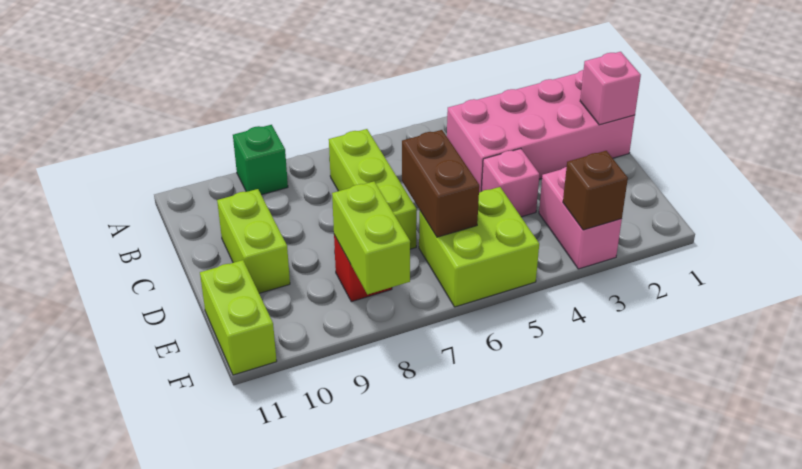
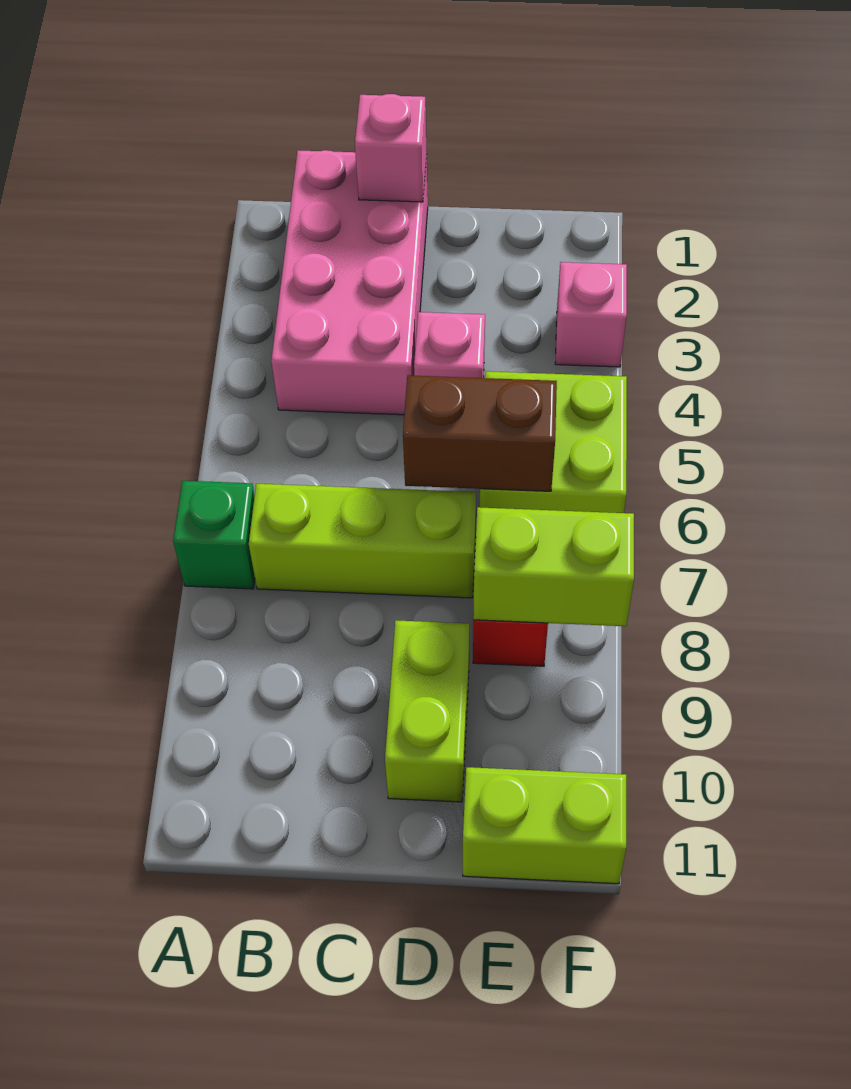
green brick A9 level 1 -> green brick A7 level 1
lime brick C10:D10 level 1 -> lime brick D9:D10 level 1
pink brick E3:F3 level 1 -> pink brick F3 level 1
brown brick F3 level 2 -> none

